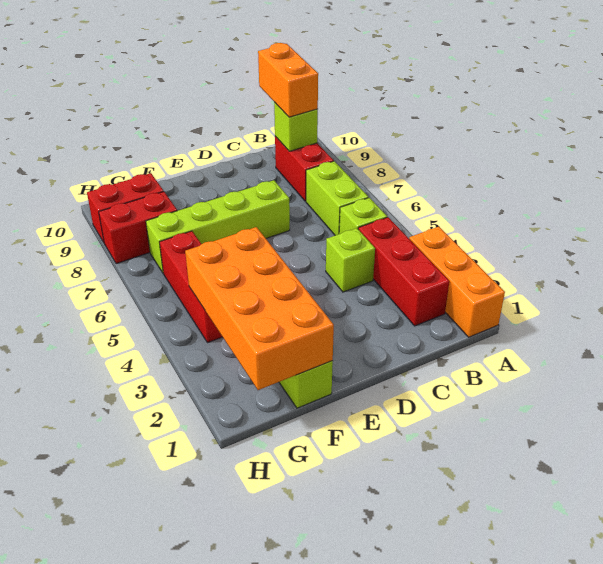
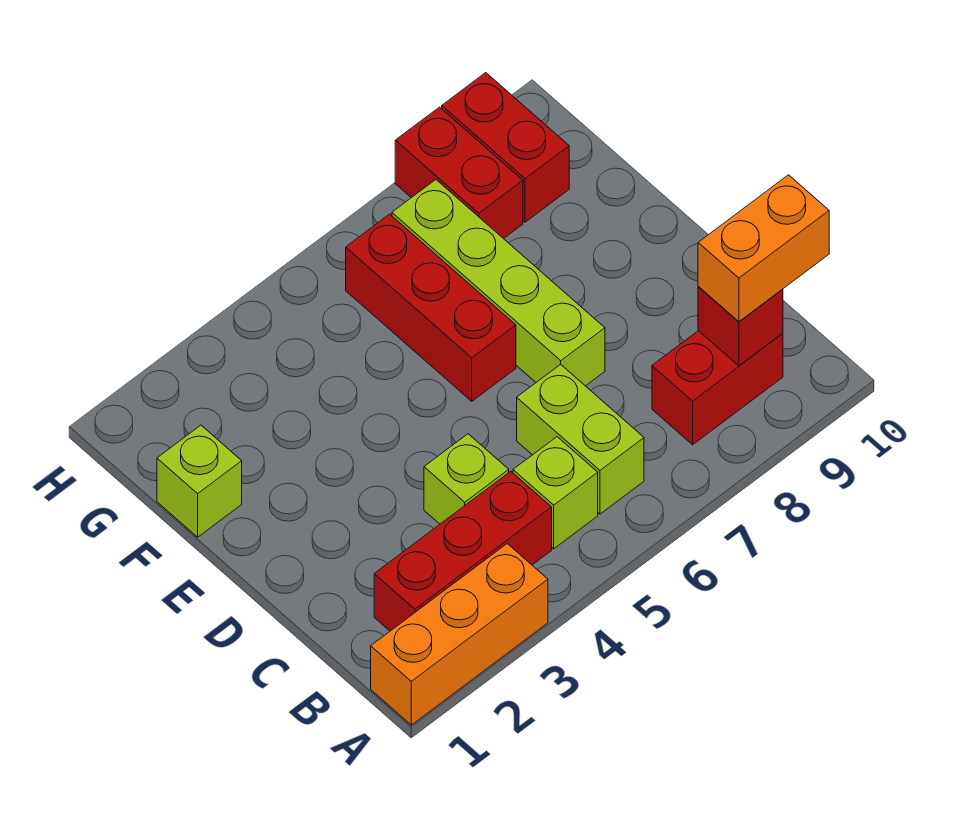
lime brick B6:B7 level 1 -> lime brick B6:C6 level 1
lime brick B9 level 2 -> red brick B9 level 2
orange brick F1:G4 level 2 -> none
red brick G4:G6 level 1 -> red brick E6:G6 level 1

